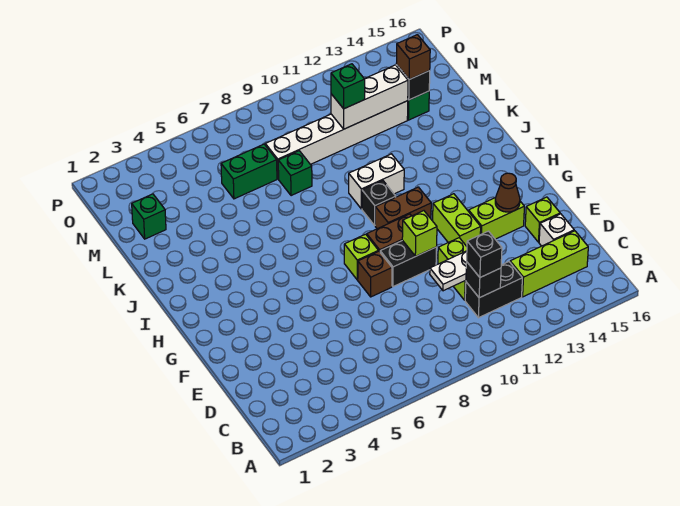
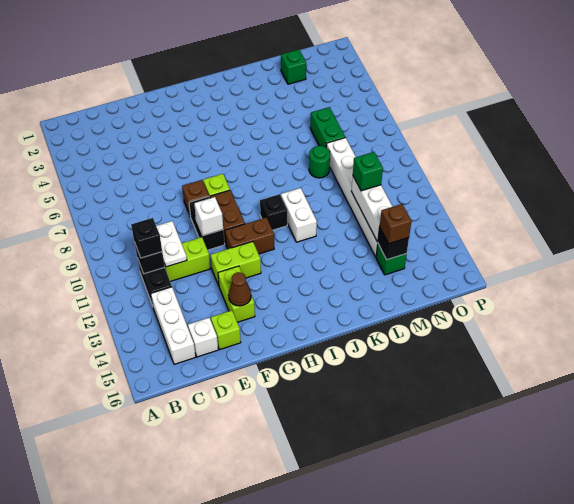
lime brick C13:C15 level 1 -> white brick C13:C15 level 1
lime brick F10 level 2 -> white brick F10 level 2
brown brick H10:H11 level 1 -> brown brick G11:H11 level 1
green brick L8 level 1 -> green round brick L8 level 1

